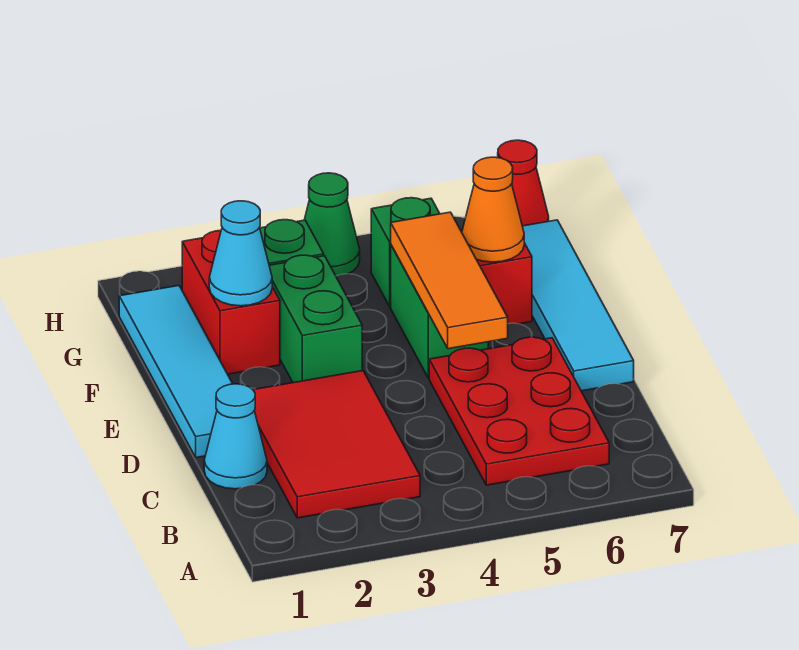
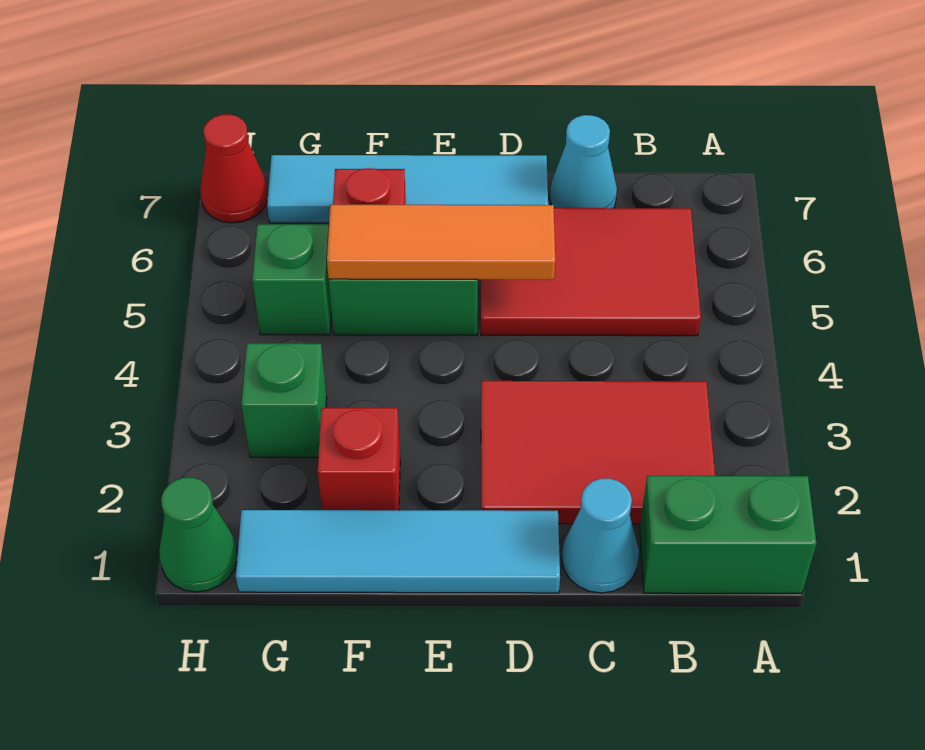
red plate B5:D6 level 1 -> red tile B5:D6 level 1
green brick E3:F3 level 1 -> green brick A1:B1 level 1
red brick F2:G2 level 1 -> red brick F2 level 1
cyan cone F2 level 2 -> cyan cone C7 level 1
orange cone F6 level 2 -> none
green cone H4 level 1 -> green cone H1 level 1

